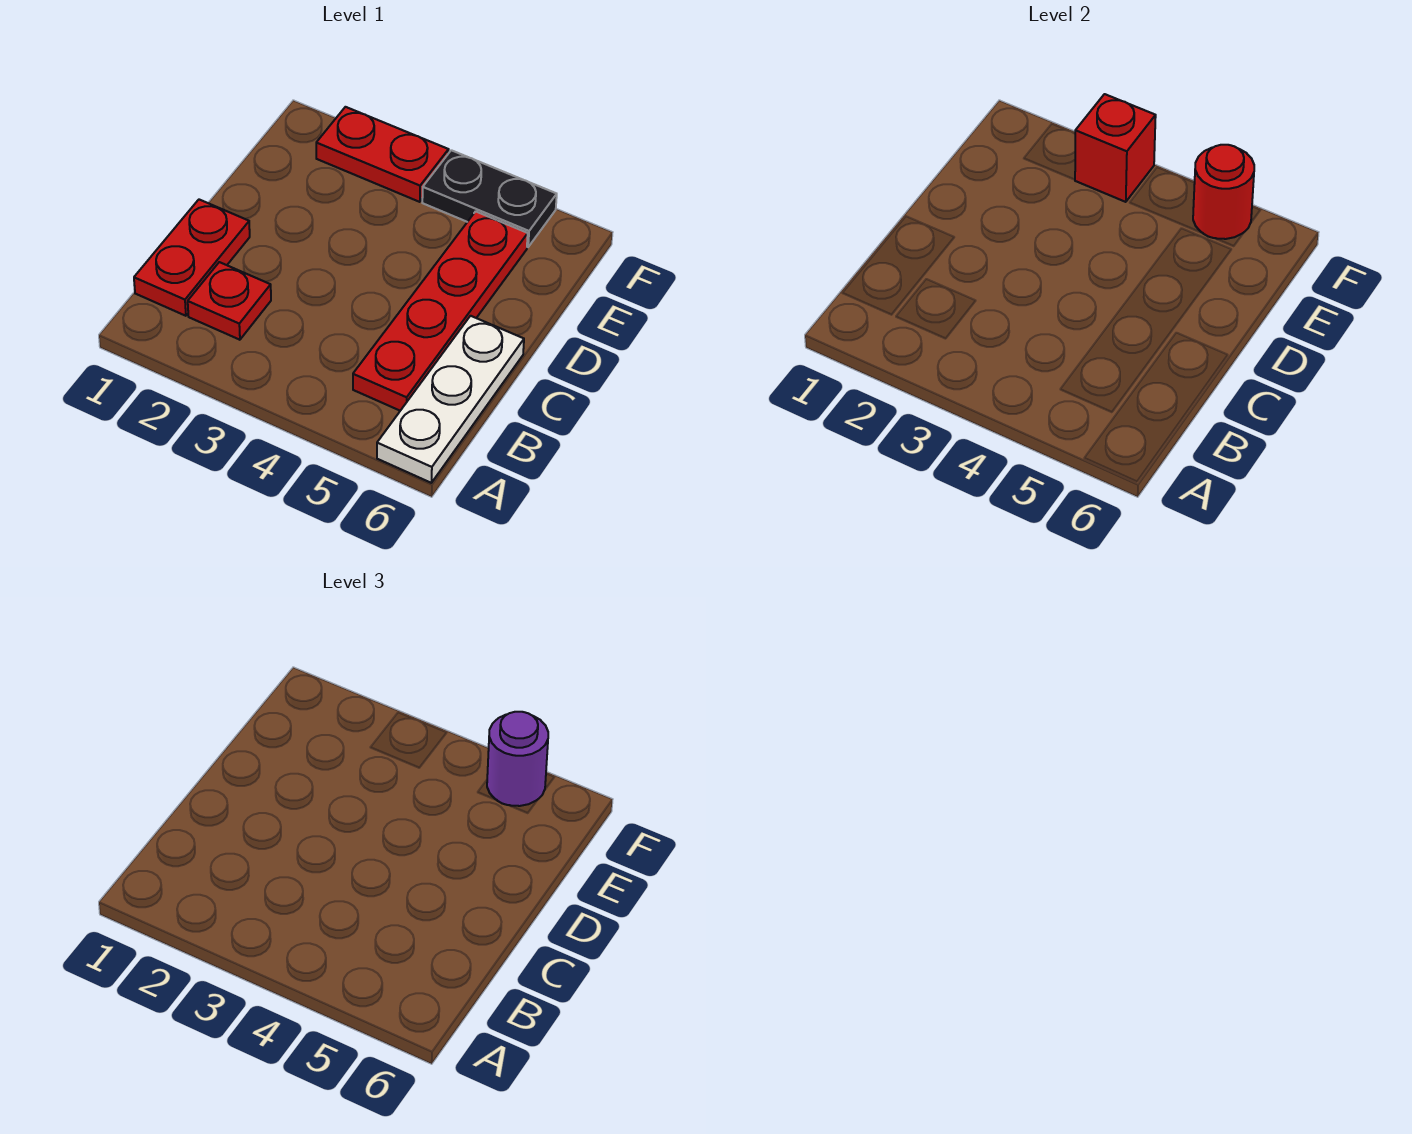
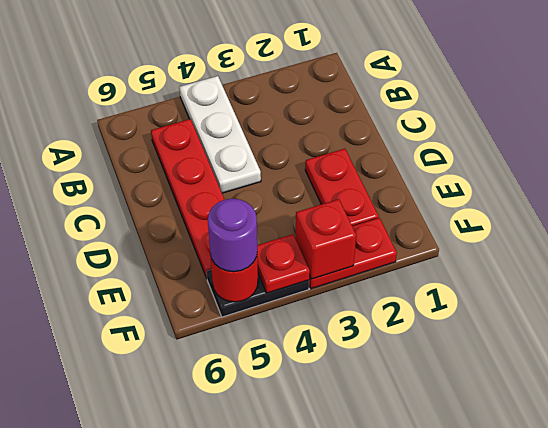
white plate A6:C6 level 1 -> white plate A4:C4 level 1
red plate B1:C1 level 1 -> red plate D2:E2 level 1
red plate B2 level 1 -> red plate F4 level 2

